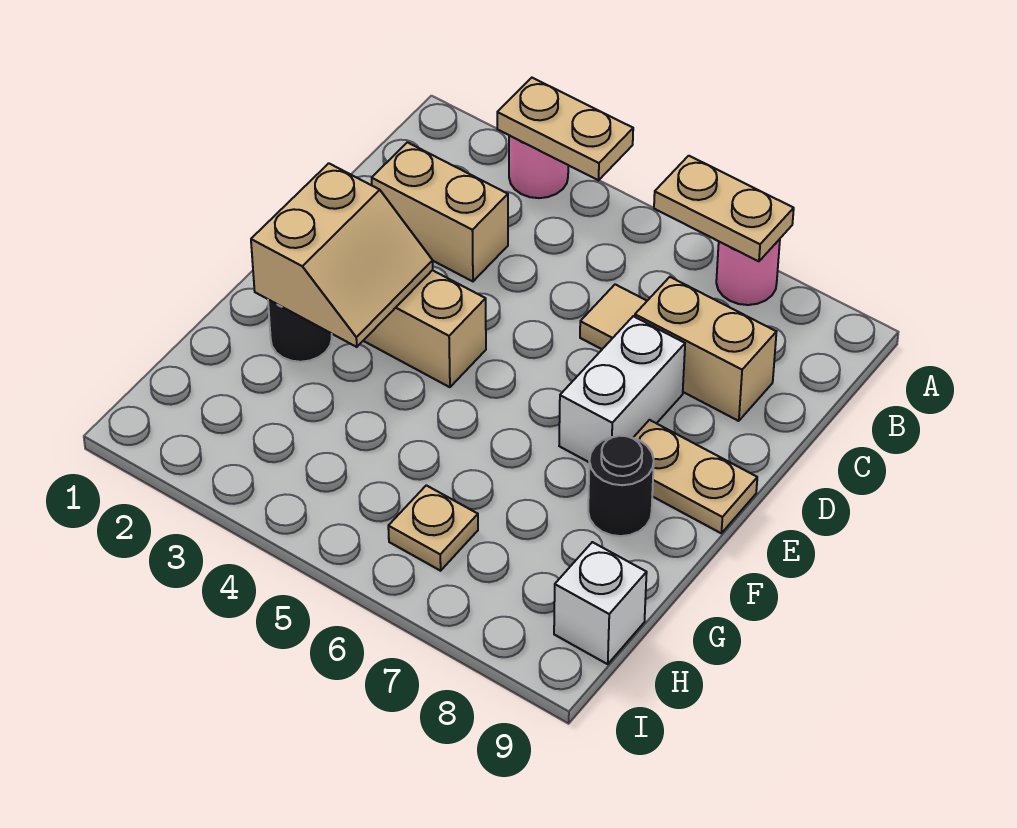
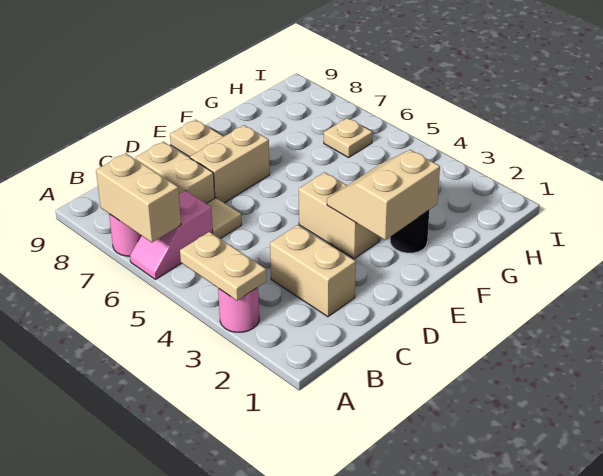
none -> pink slope A6:B6 level 1 top B
tan plate A6:A7 level 2 -> tan brick A6:A7 level 2
white brick D7:E7 level 1 -> tan brick D7:E7 level 1
black round brick F8 level 1 -> none
white brick H9 level 1 -> none

